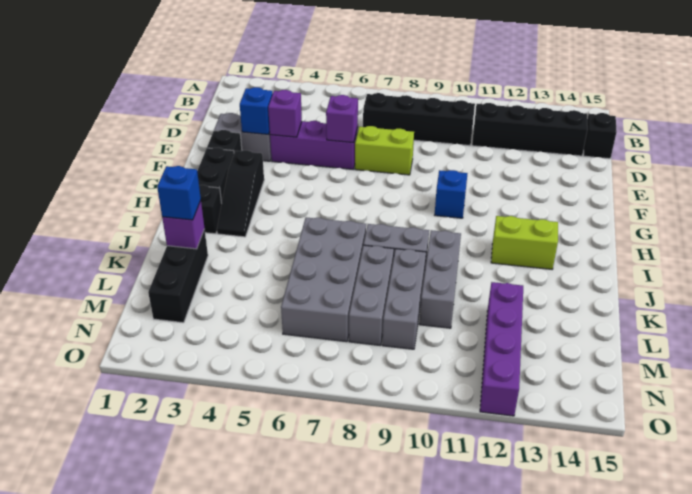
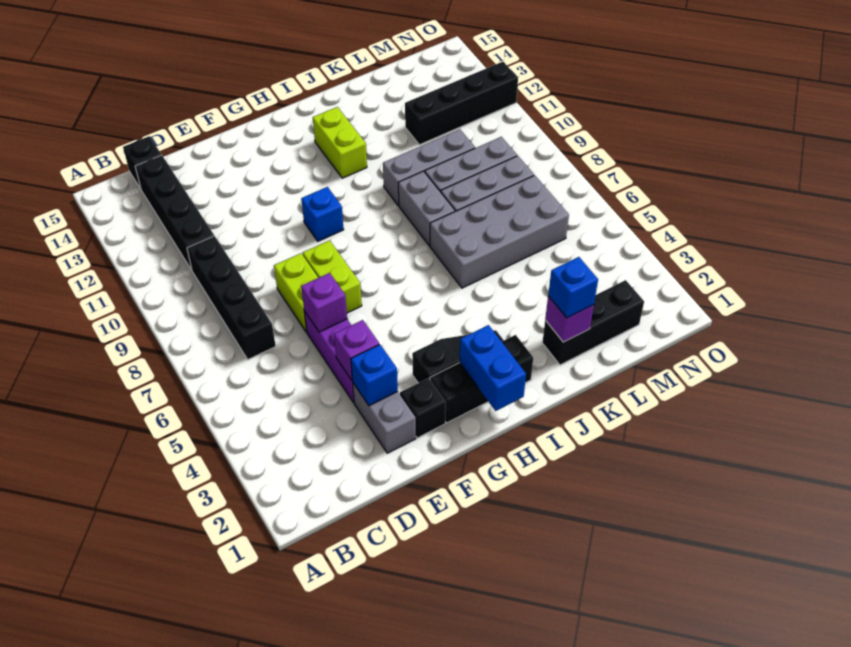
none -> lime brick F7:F8 level 1
none -> blue brick H1:H2 level 2
purple brick L12:O12 level 1 -> black brick L12:O12 level 1

